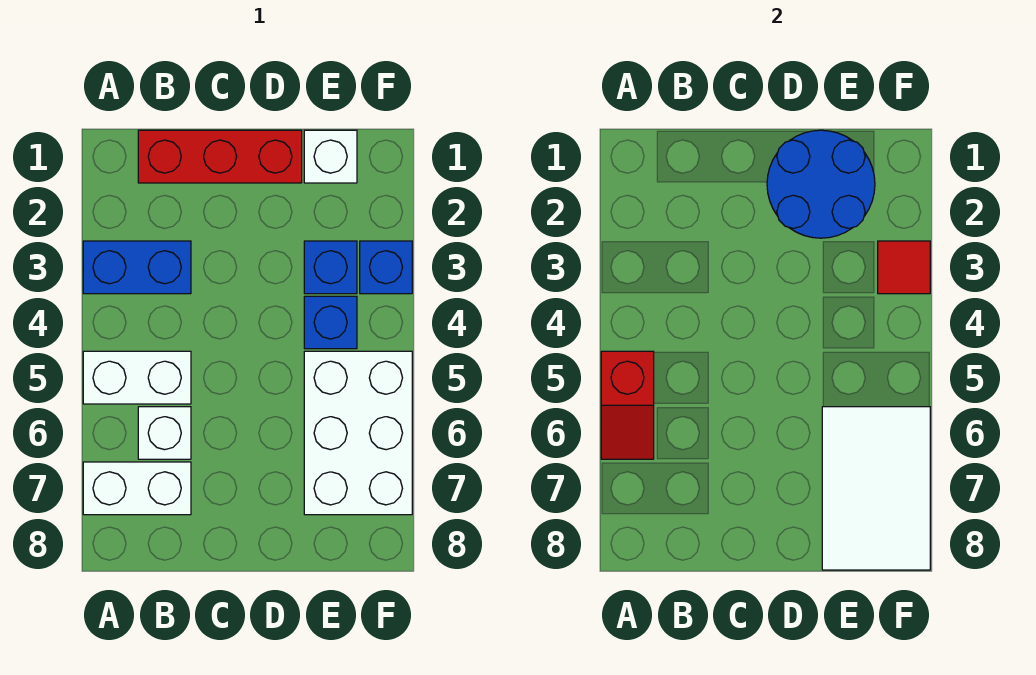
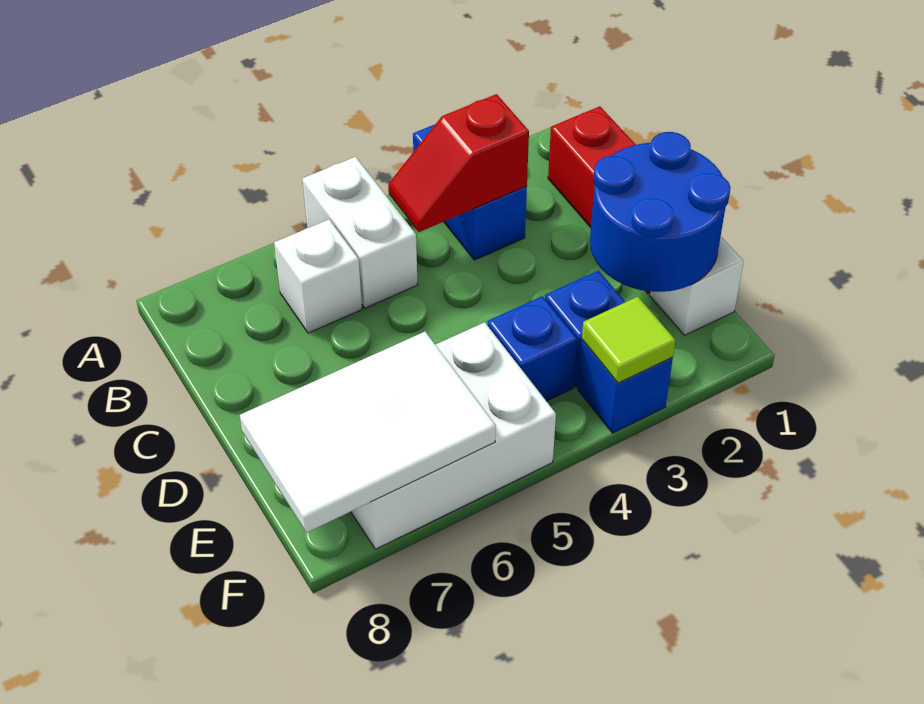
red slope A5:A6 level 2 top 5 -> red slope B3:B4 level 2 top 3
white brick A7:B7 level 1 -> none
red tile F3 level 2 -> lime tile F3 level 2

